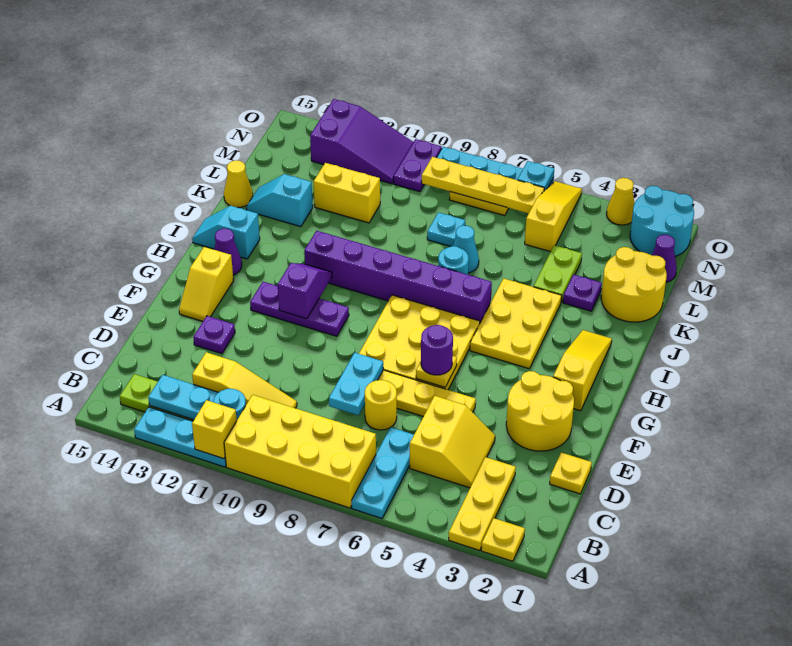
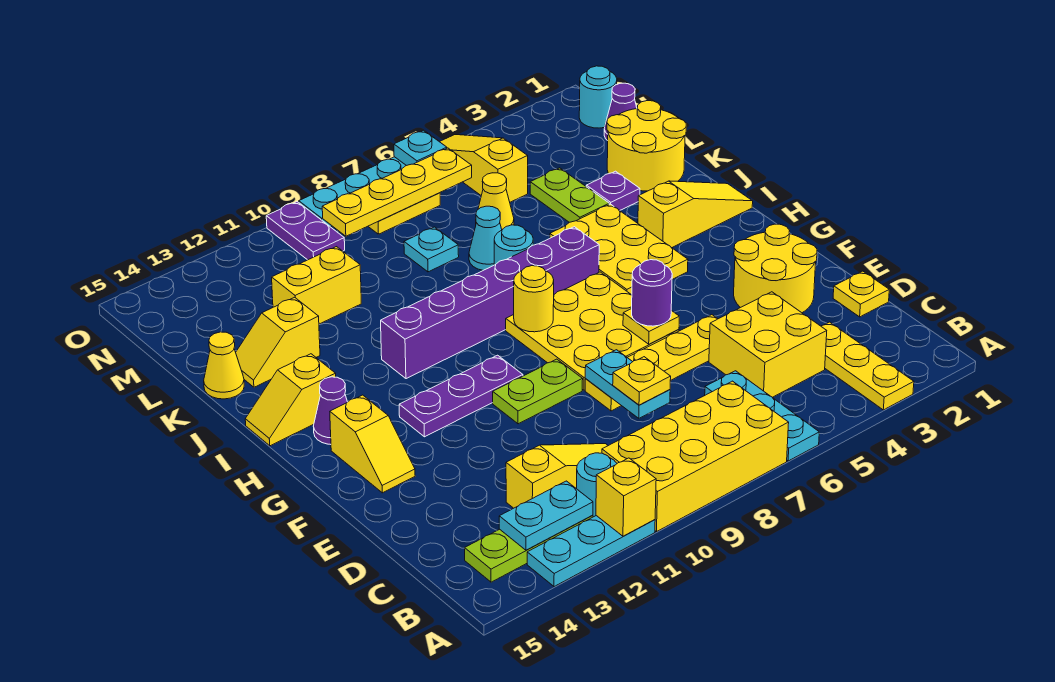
yellow plate A2 level 1 -> yellow plate D8 level 3
yellow slope C4:D5 level 1 top 5 -> yellow brick C4:D5 level 1
yellow round brick D7 level 1 -> yellow round brick H8 level 2
purple plate E13 level 1 -> none
none -> lime plate F9:F10 level 1
yellow slope G2:I2 level 1 top G -> yellow slope I1:I3 level 1 top 3
purple slope G11:H11 level 2 top G -> none
cyan slope I14:I15 level 1 top 14 -> yellow slope I14:I15 level 1 top 14
cyan slope K13:K14 level 1 top 13 -> yellow slope K13:K14 level 1 top 13
cyan round brick N1:O2 level 1 -> cyan round brick N1 level 1
purple slope N11:O13 level 1 top 13 -> none
yellow cone O3 level 1 -> yellow cone L6 level 1

